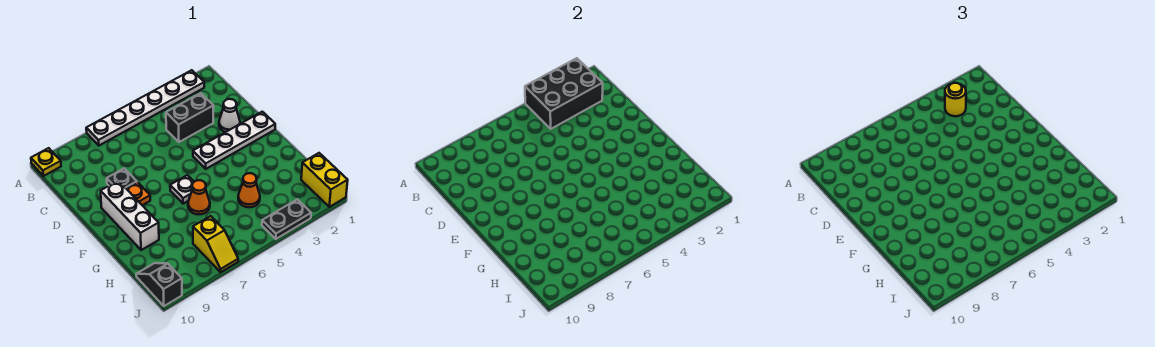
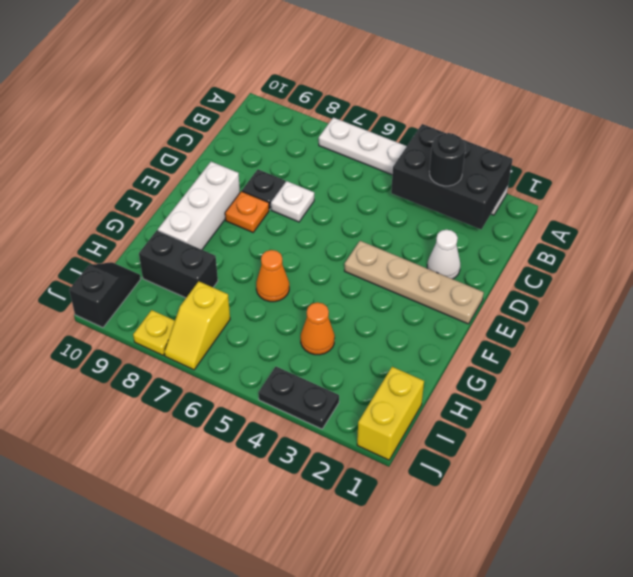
yellow plate A10 level 1 -> yellow plate J8 level 1
yellow round brick B3 level 3 -> black round brick B3 level 3
black brick C3:C4 level 1 -> black brick H8:H9 level 1
white plate E1:E4 level 1 -> tan plate E1:E4 level 1
white plate F6 level 1 -> white plate D7 level 1

